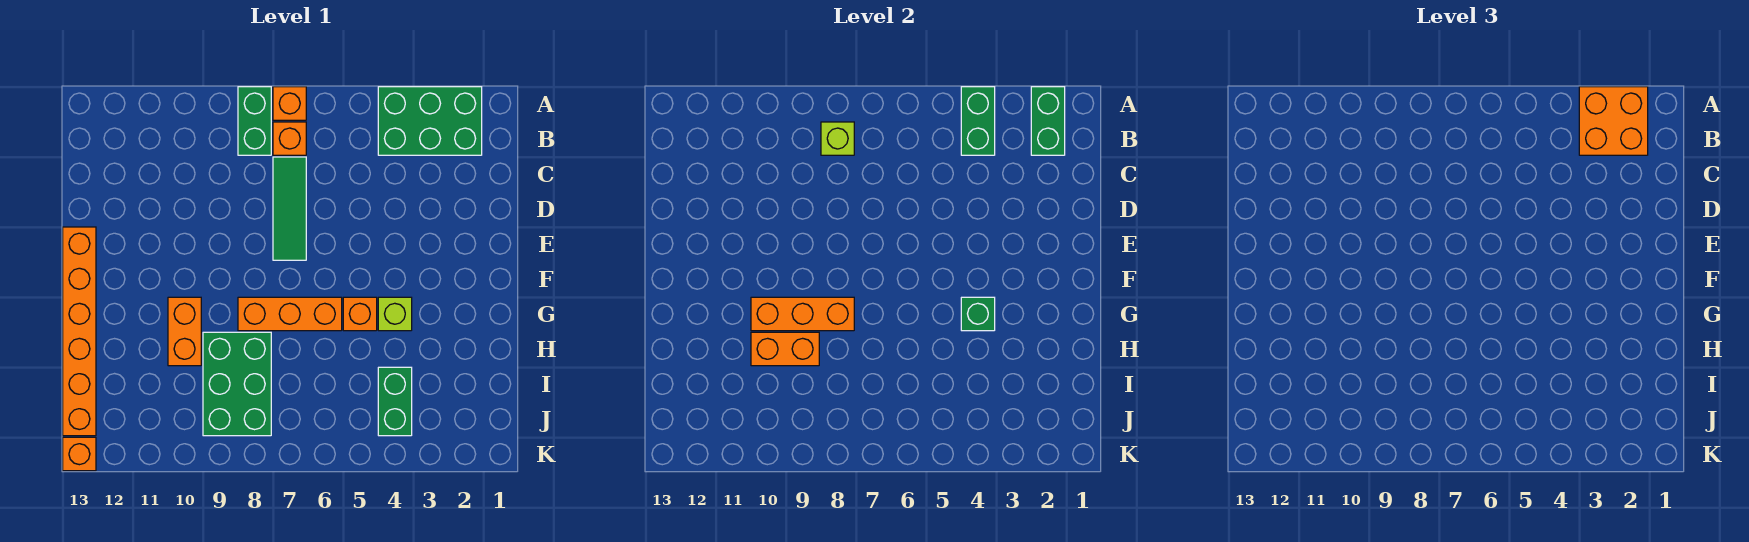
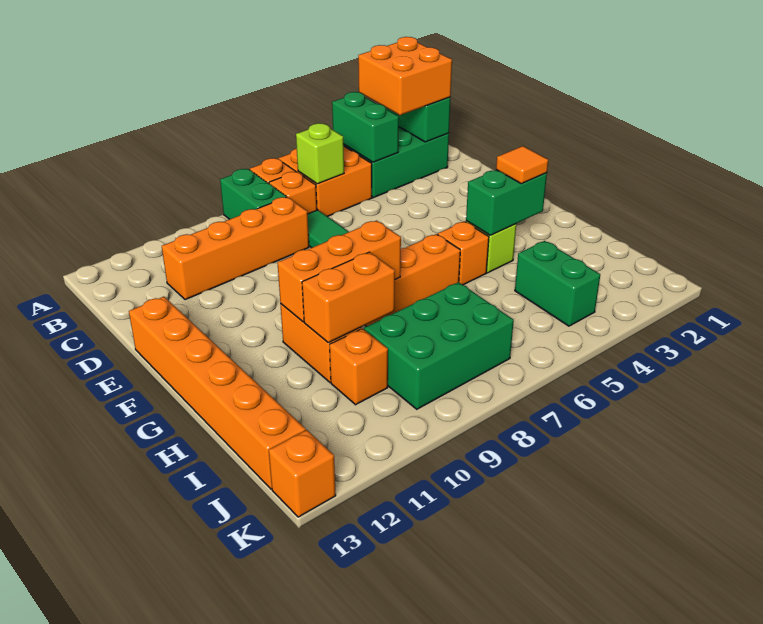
none -> orange brick A5:B6 level 1
lime brick B8 level 2 -> lime brick B6 level 2
none -> orange brick C8:C11 level 1
none -> orange tile G3 level 3
green brick G4 level 2 -> green brick G3:G4 level 2
green brick H8:J9 level 1 -> green brick I7:J9 level 1
none -> orange brick I10 level 1

